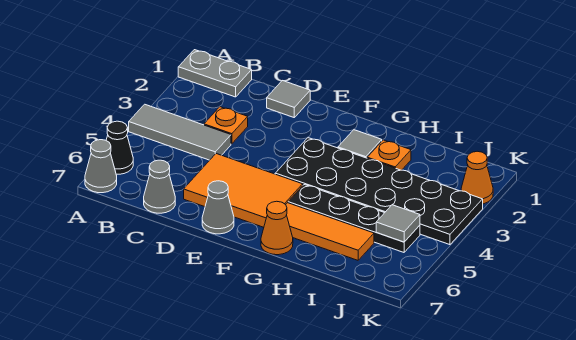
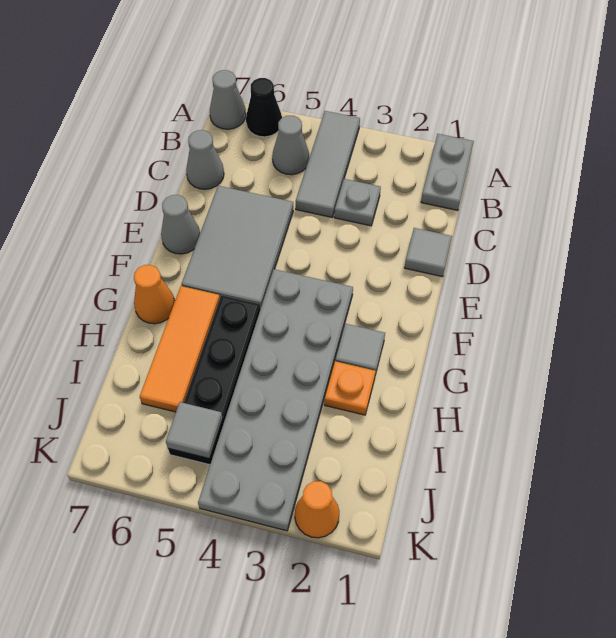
none -> grey cone B5 level 1
orange plate C3 level 1 -> grey plate C3 level 1
orange tile D5:F6 level 1 -> grey tile D5:F6 level 1
black plate F3:K4 level 1 -> grey plate F3:K4 level 1

